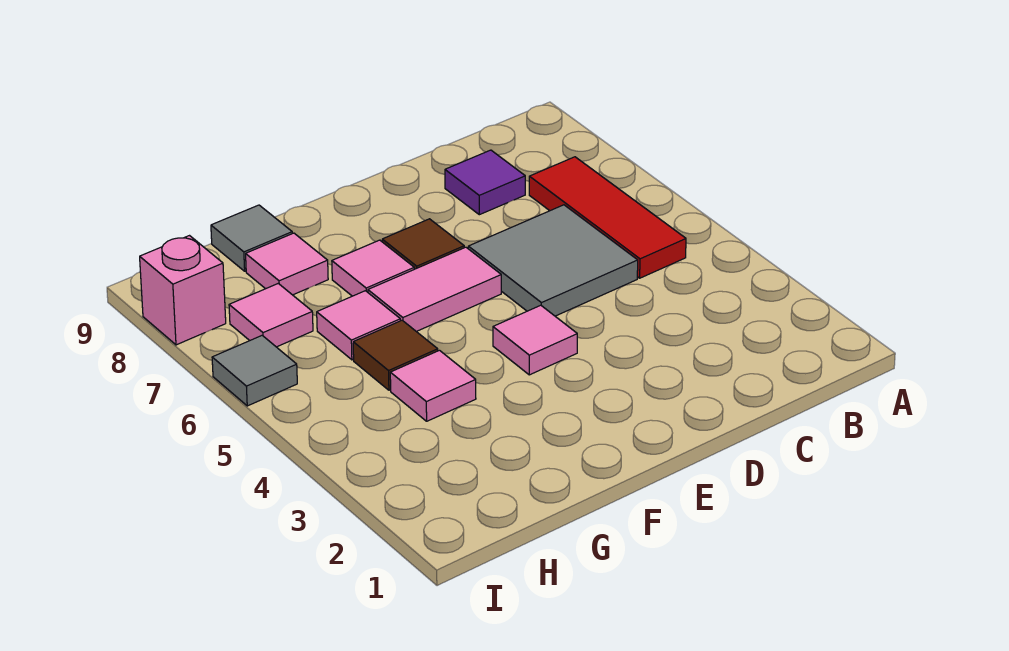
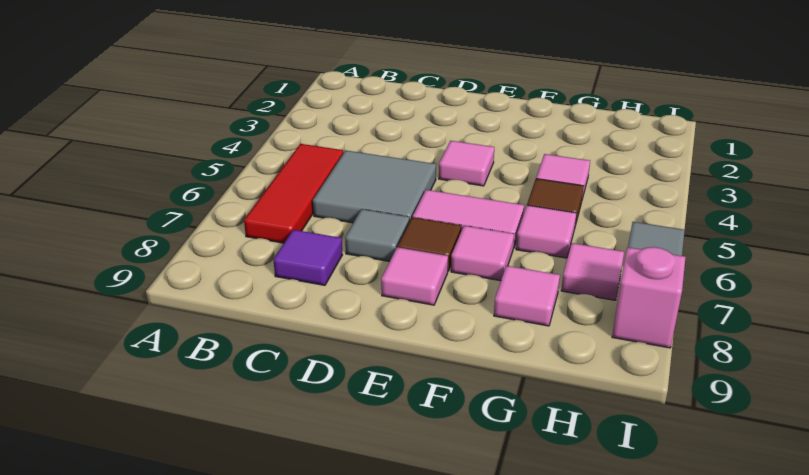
none -> pink tile E8 level 1
grey tile G9 level 1 -> grey tile D7 level 1

